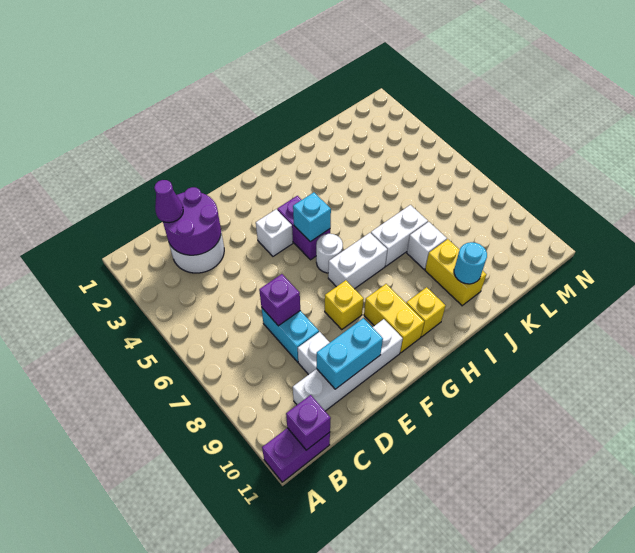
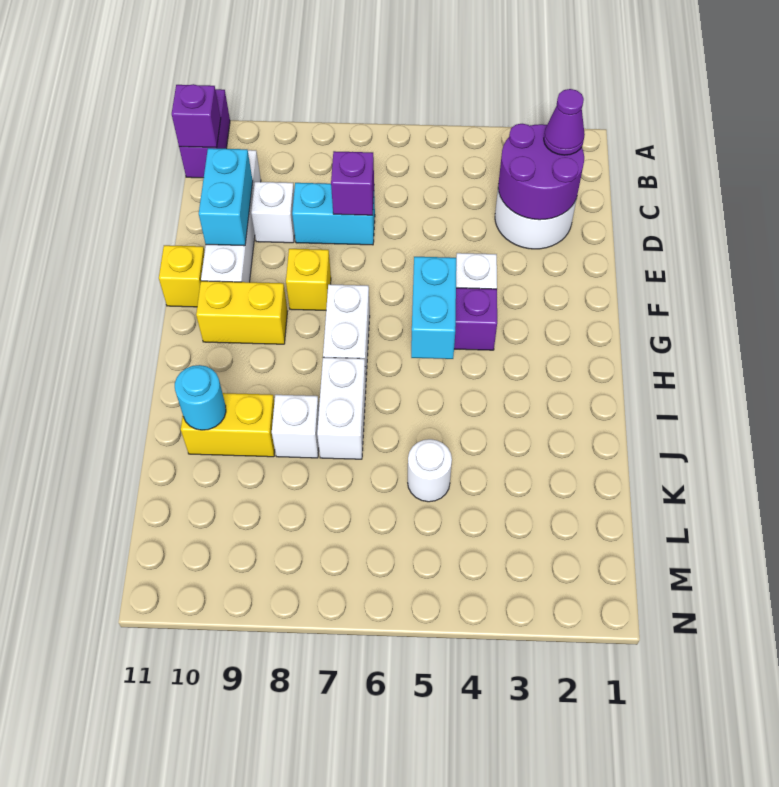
cyan brick G5 level 2 -> cyan brick G5:H5 level 2
white round brick G6 level 1 -> white round brick K5 level 1
yellow brick H10 level 1 -> yellow brick F11 level 1

